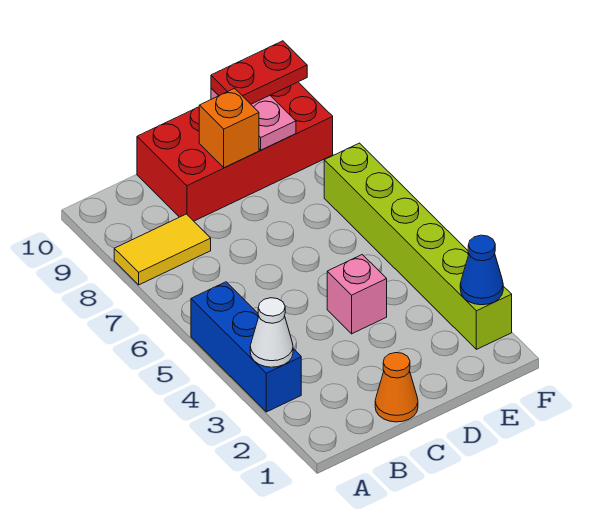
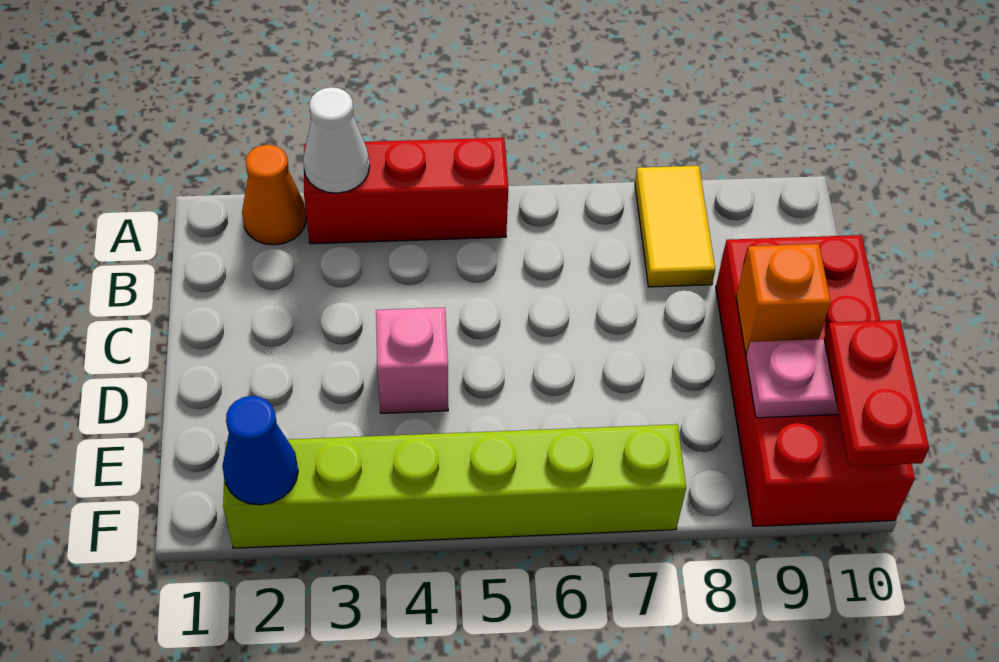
blue brick A3:A5 level 1 -> red brick A3:A5 level 1
orange cone C1 level 1 -> orange cone A2 level 1

